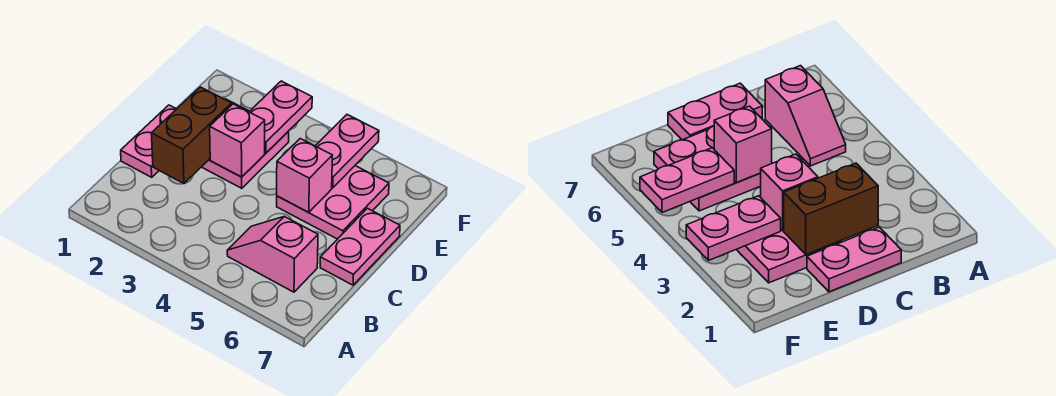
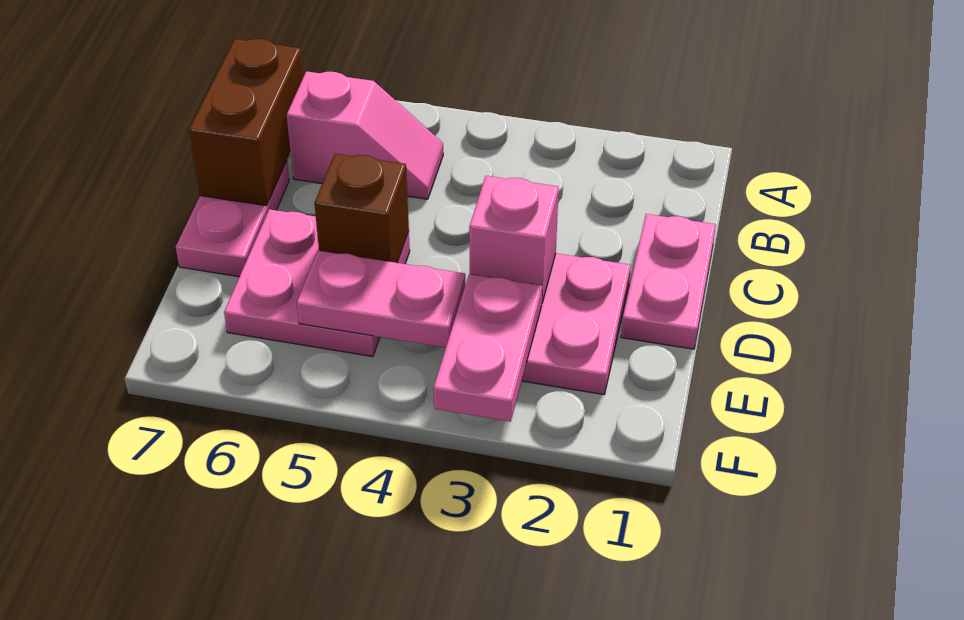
brown brick C2:D2 level 2 -> brown brick B7:C7 level 2
pink brick D5 level 2 -> brown brick D5 level 2
pink plate E5:F5 level 2 -> pink plate E4:E5 level 2

